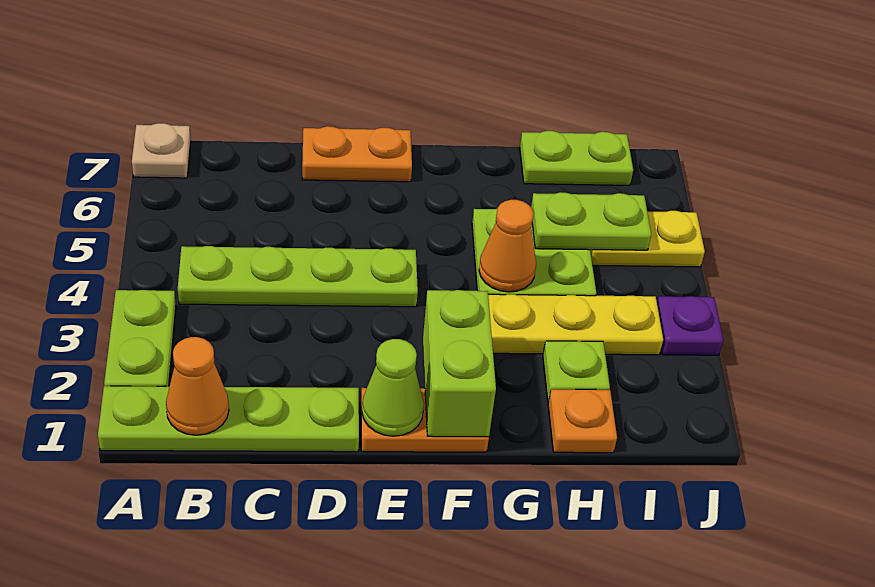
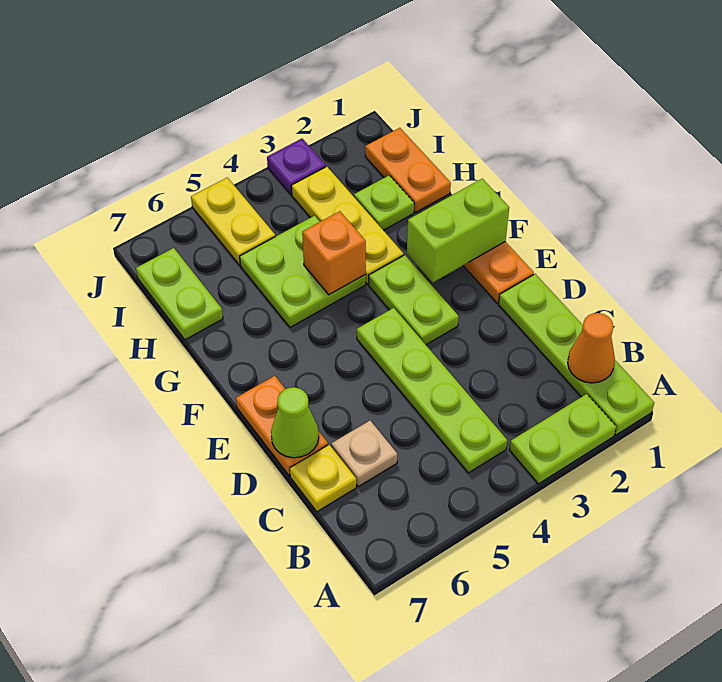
tan plate A7 level 1 -> tan plate C6 level 1
none -> yellow plate C7 level 1
lime cone E1 level 2 -> lime cone D7 level 2
orange cone G4 level 2 -> orange brick G4 level 2
orange plate H1 level 1 -> orange plate H1:I1 level 1
lime plate H5:I5 level 2 -> lime plate E3:F3 level 1

